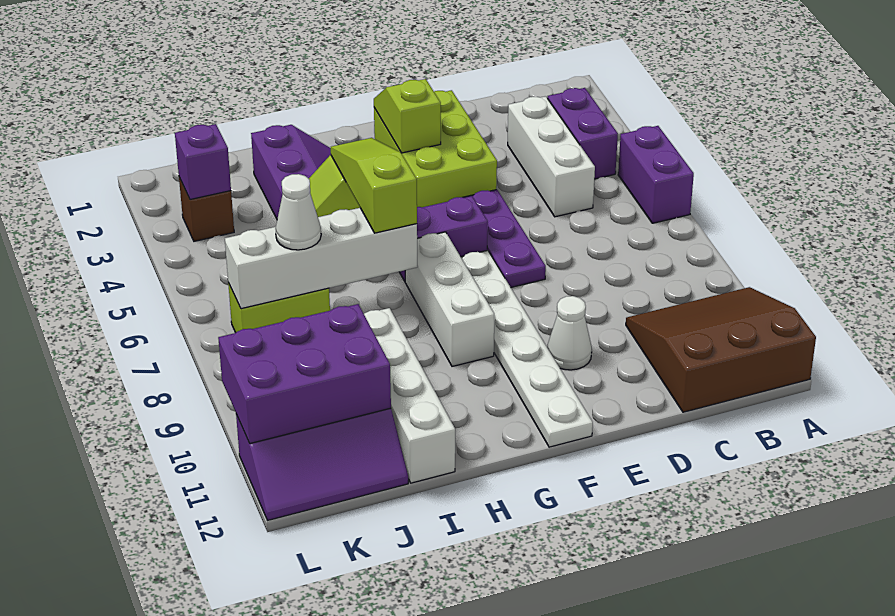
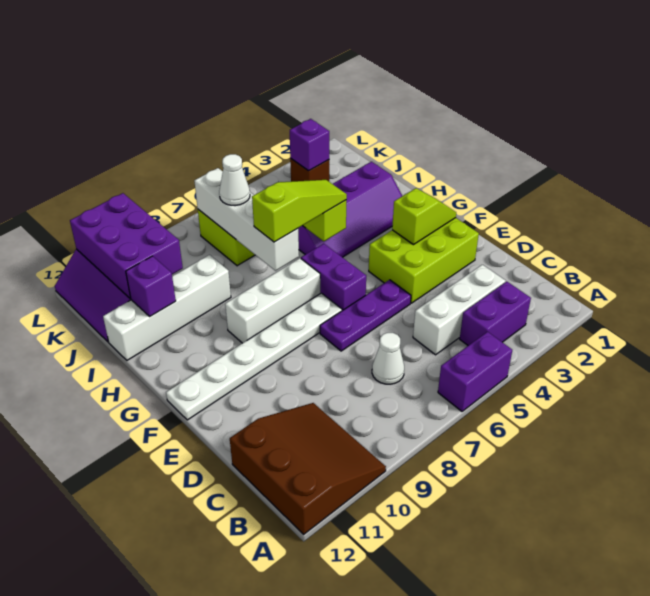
white cone E10 level 1 -> white cone C7 level 1
none -> purple brick I11 level 2

